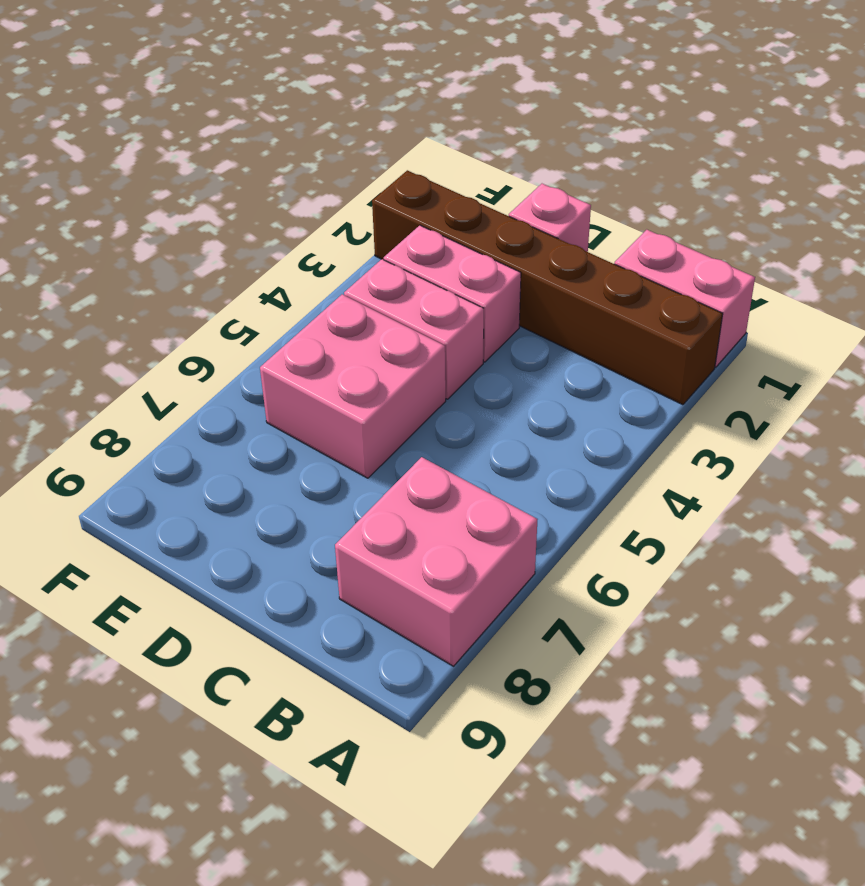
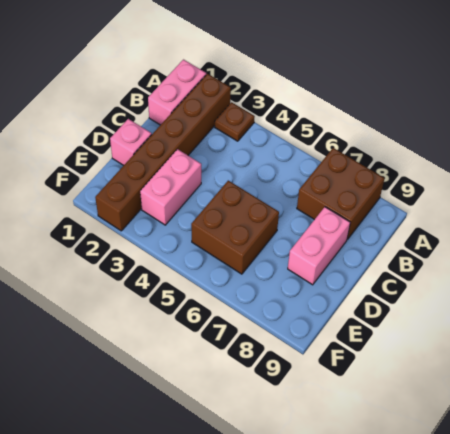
none -> brown plate A3 level 1
pink brick A7:B8 level 1 -> brown brick A7:B8 level 1
pink brick D4:E4 level 1 -> pink brick C8:D8 level 1
pink brick D5:E6 level 1 -> brown brick D5:E6 level 1

